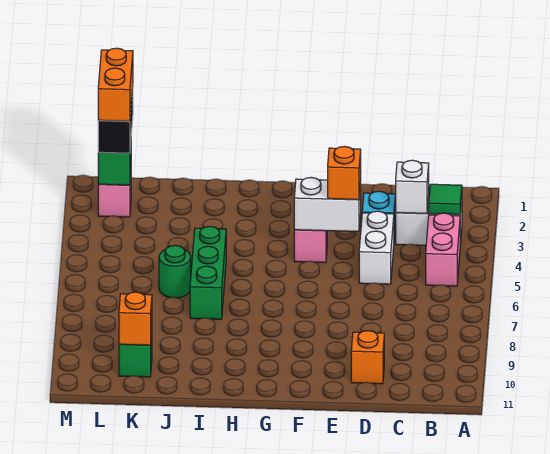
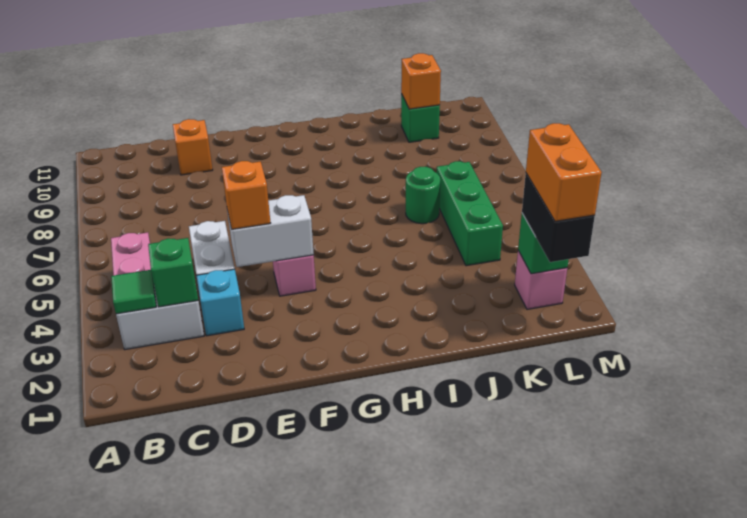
white brick C3 level 2 -> green brick C3 level 2
green brick I5:I7 level 1 -> green brick K4:K6 level 1

